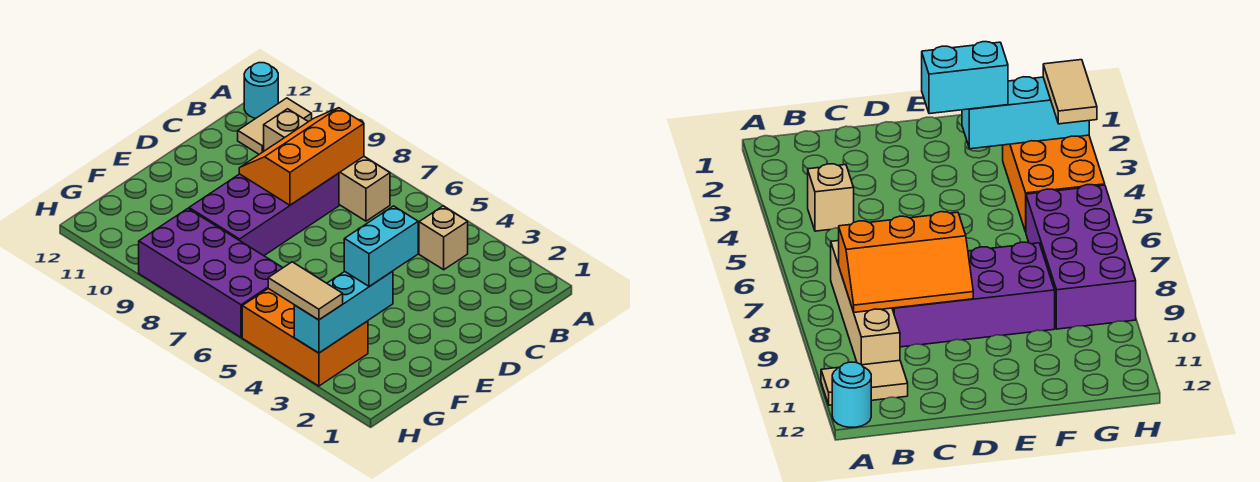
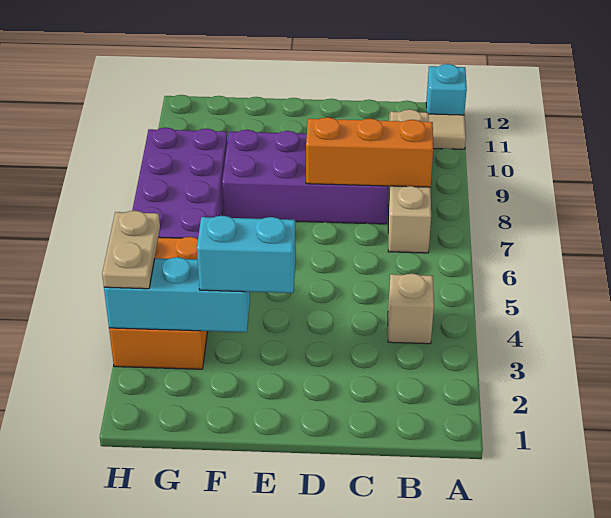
cyan round brick A12 level 1 -> cyan brick A12 level 1
tan tile H3:H4 level 3 -> tan plate H3:H4 level 3

